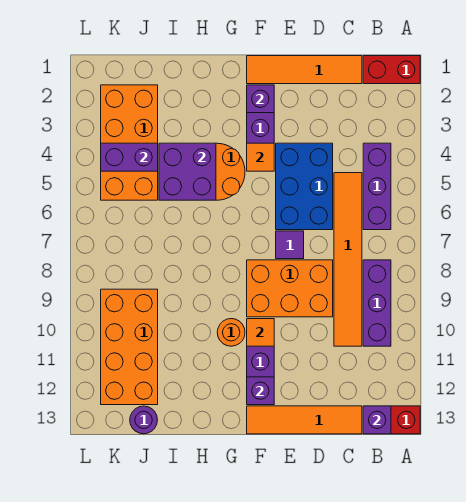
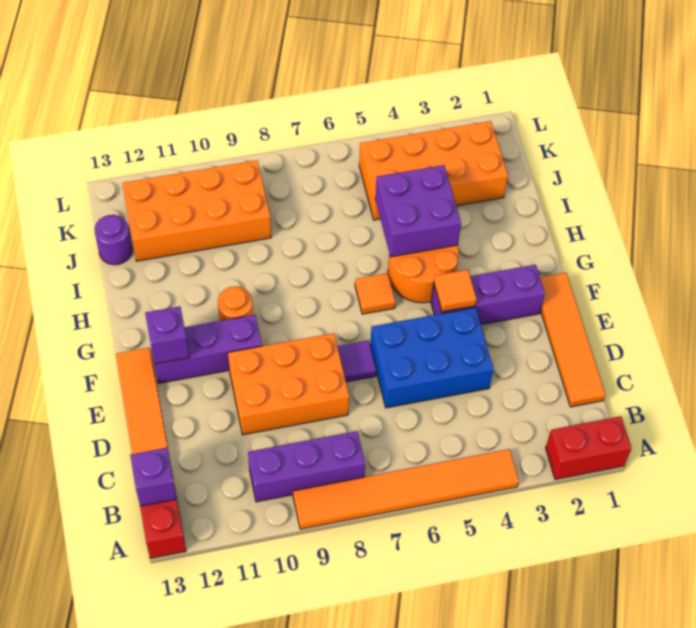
red brick A1:B1 level 1 -> red brick A1:A2 level 1
purple brick B4:B6 level 1 -> none
orange tile C5:C10 level 1 -> orange tile A4:A9 level 1
orange brick D8:F9 level 1 -> orange brick D8:E10 level 1
purple brick F2 level 2 -> none
orange tile F10 level 2 -> orange tile G6 level 1
purple brick J4:K4 level 2 -> none

